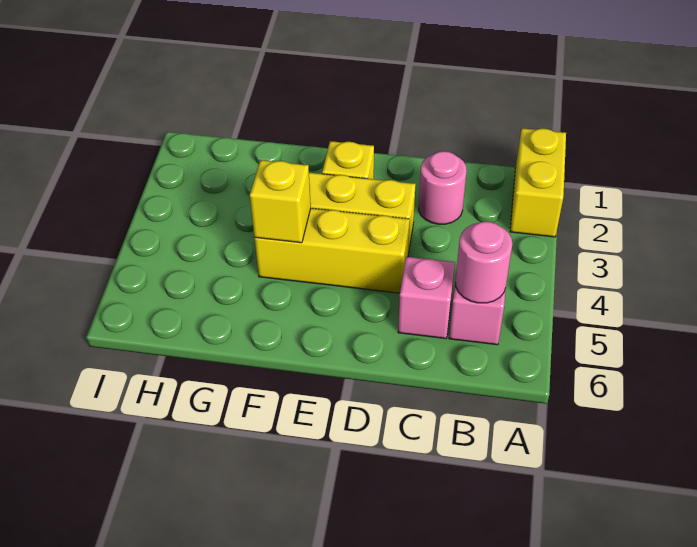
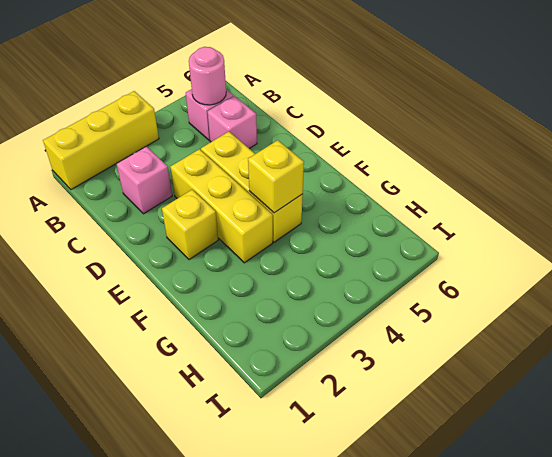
yellow brick A1:A2 level 1 -> yellow brick A1:A3 level 1
pink round brick C2 level 1 -> pink brick C2 level 1

